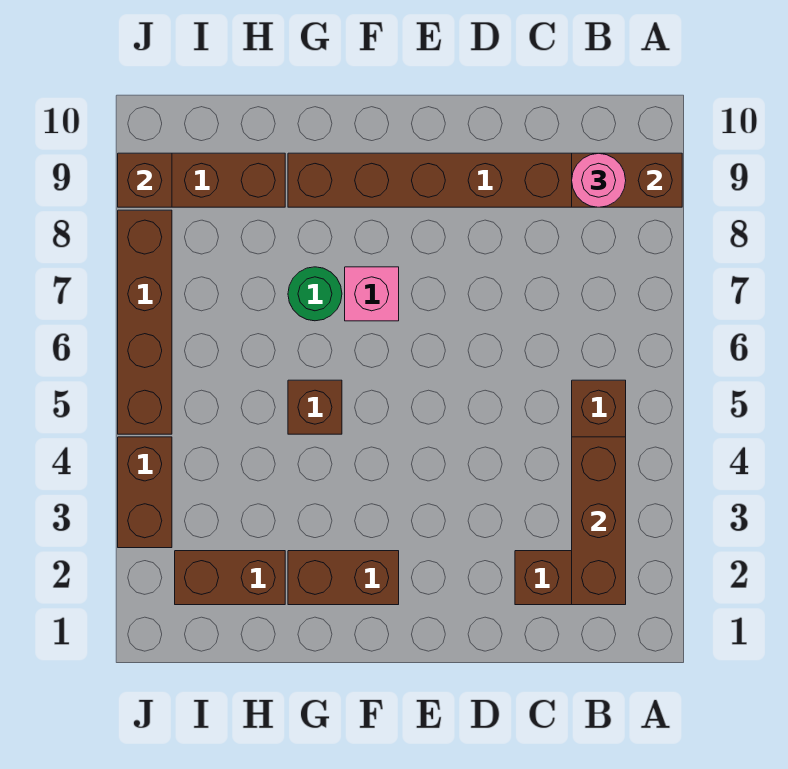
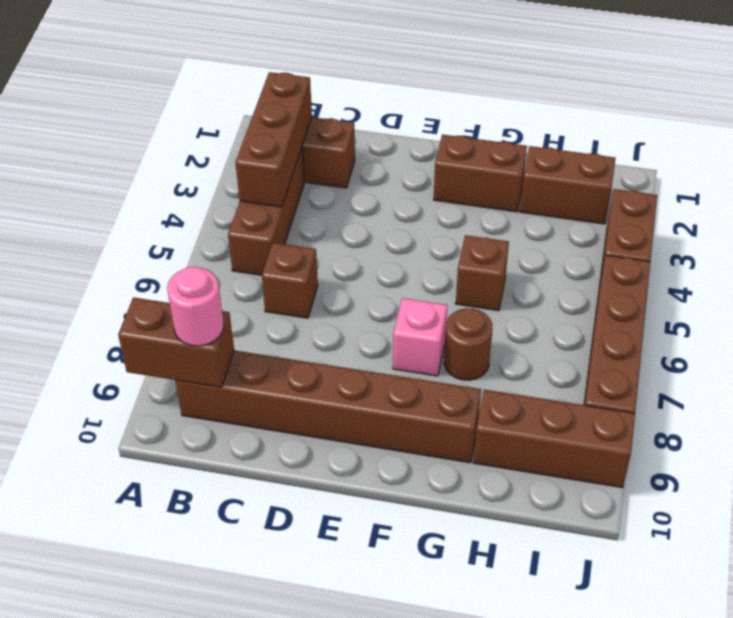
green round brick G7 level 1 -> brown round brick G7 level 1
brown brick J9 level 2 -> brown brick C6 level 1

